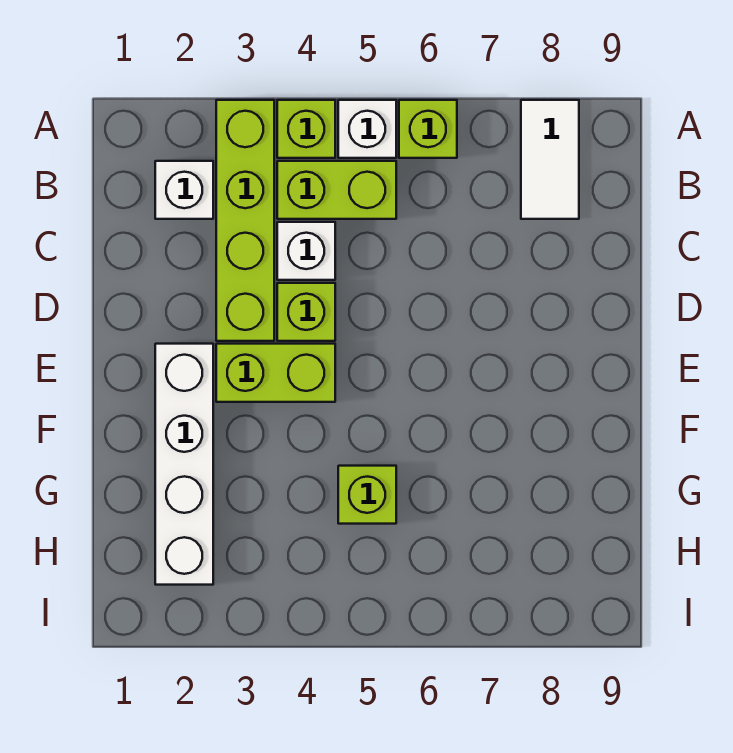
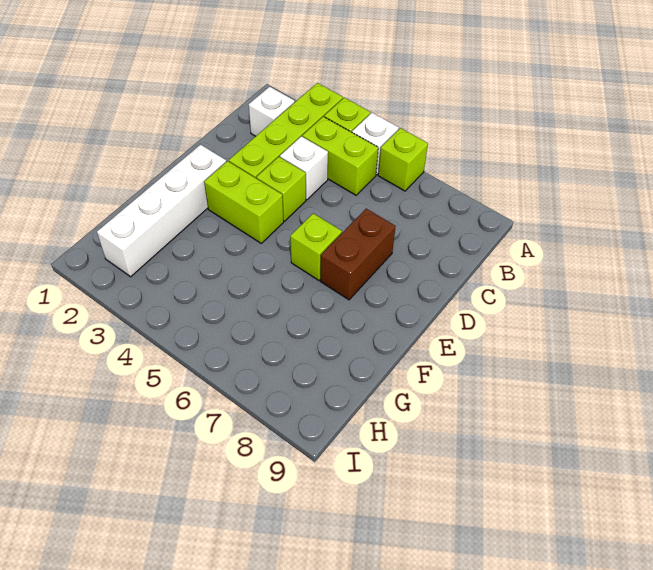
white tile A8:B8 level 1 -> none
none -> brown brick D7:E7 level 1
lime brick G5 level 1 -> lime brick E6 level 1

